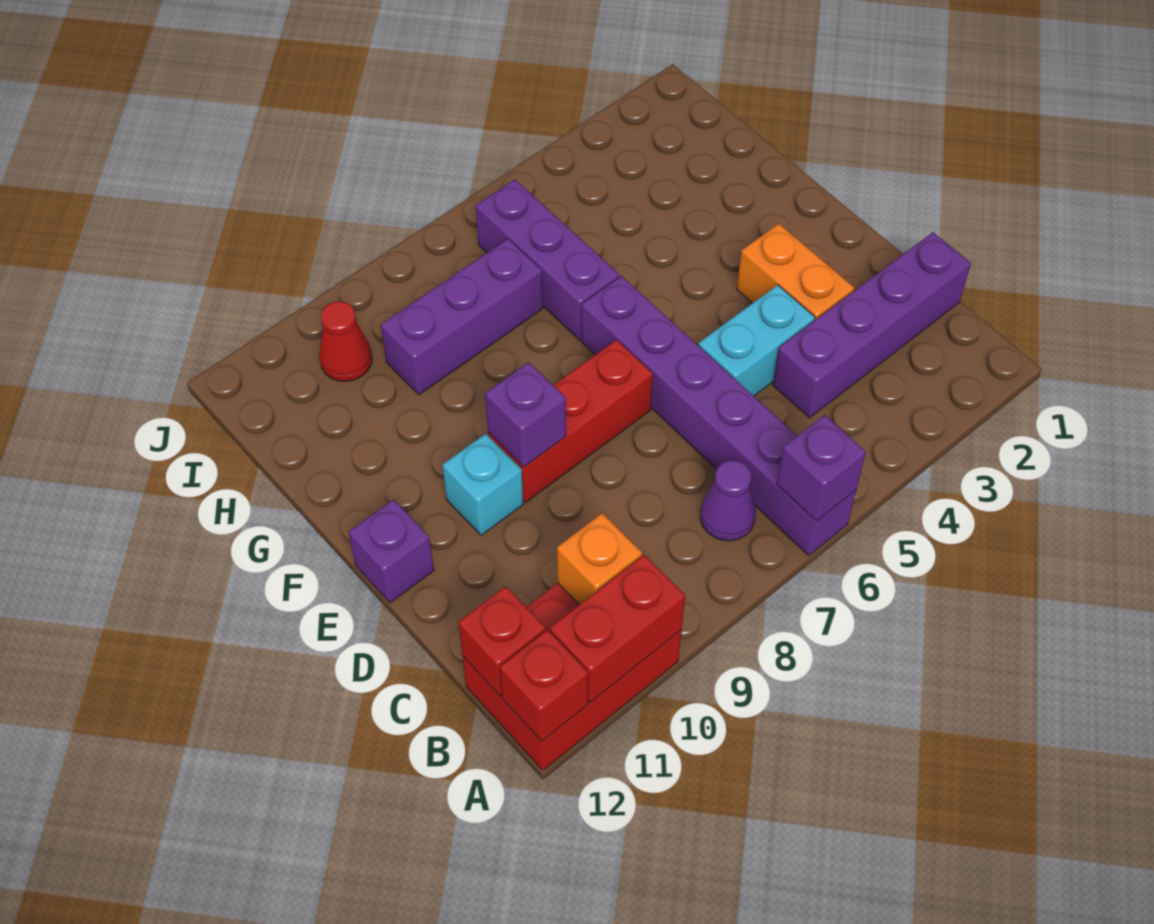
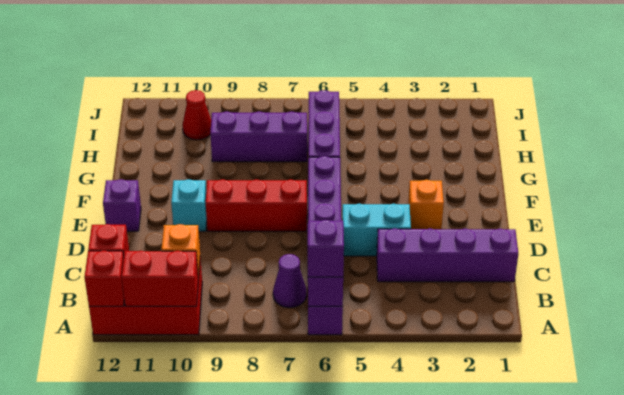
orange brick D3:E3 level 1 -> orange brick E3 level 1
purple brick E9 level 2 -> purple brick A6 level 3

